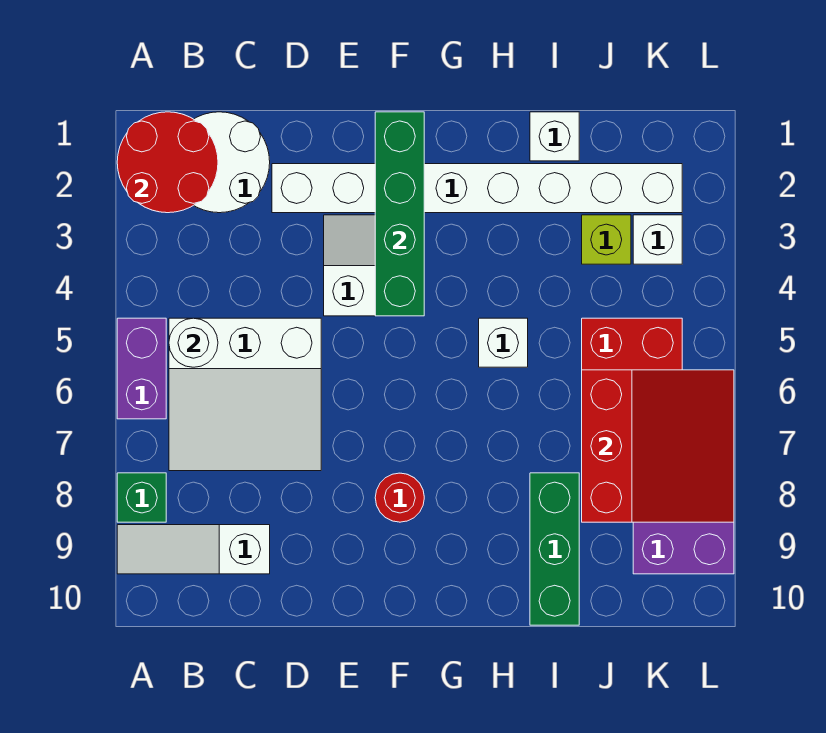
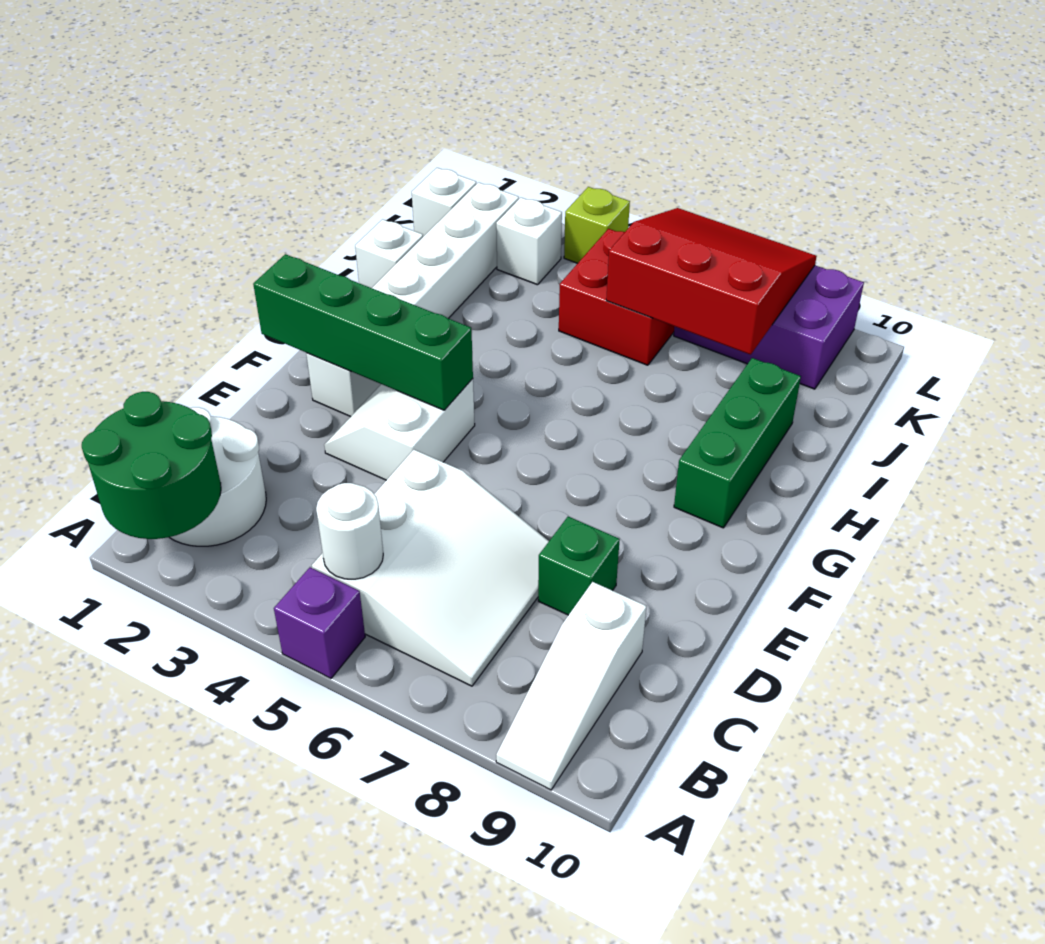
red round brick A1:B2 level 2 -> green round brick A1:B2 level 2
purple brick A5:A6 level 1 -> purple brick A5 level 1
green brick A8 level 1 -> green brick D8 level 1
white brick D2:K2 level 1 -> white brick F2:K2 level 1
red round brick F8 level 1 -> none
white brick H5 level 1 -> white brick K1 level 1
green brick I8:I10 level 1 -> green brick G9:I9 level 1
lime brick J3 level 1 -> lime brick L4 level 1

